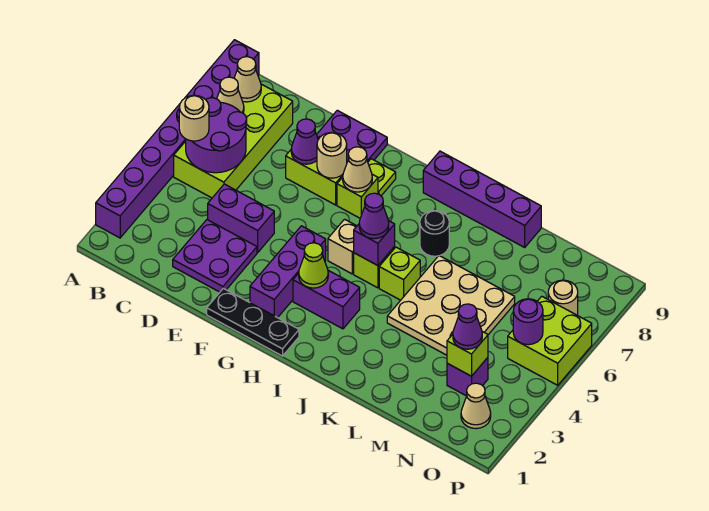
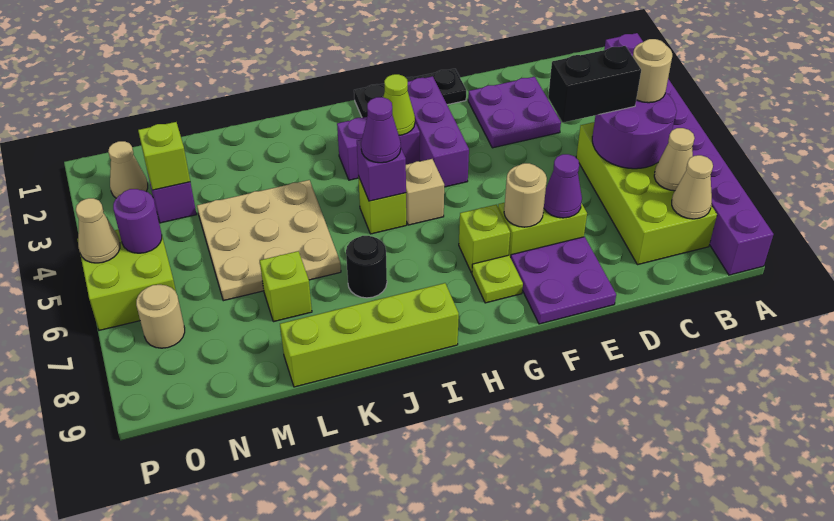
none -> black brick C5:D5 level 3
purple brick D4:E4 level 1 -> none
tan cone G7 level 2 -> tan cone P5 level 2
purple brick I9:L9 level 1 -> lime brick I9:L9 level 1
lime brick J5 level 1 -> lime brick L7 level 1
purple cone N3 level 3 -> none

